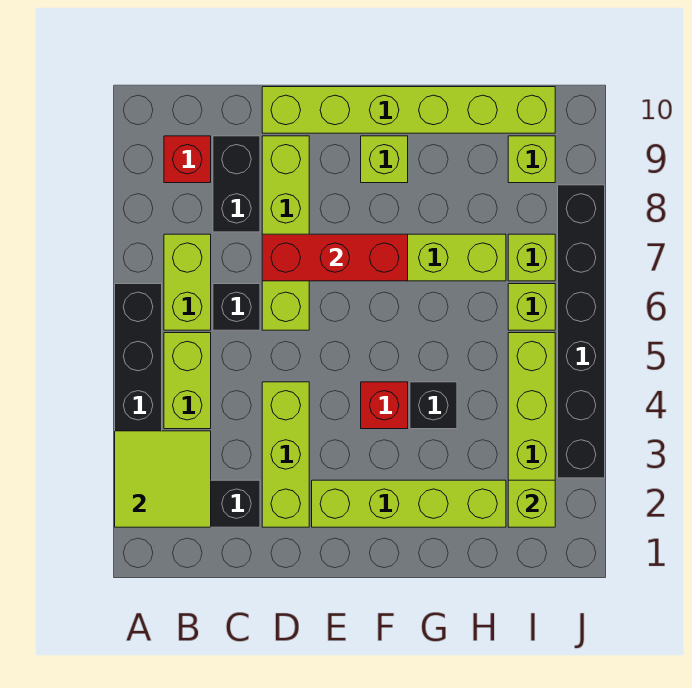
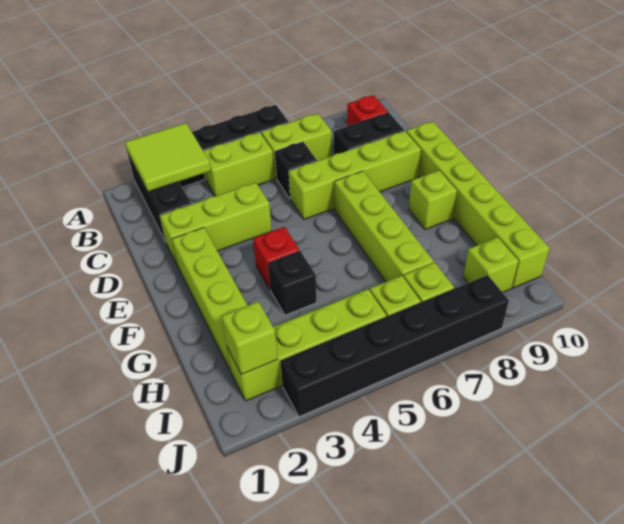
red brick D7:F7 level 2 -> none

